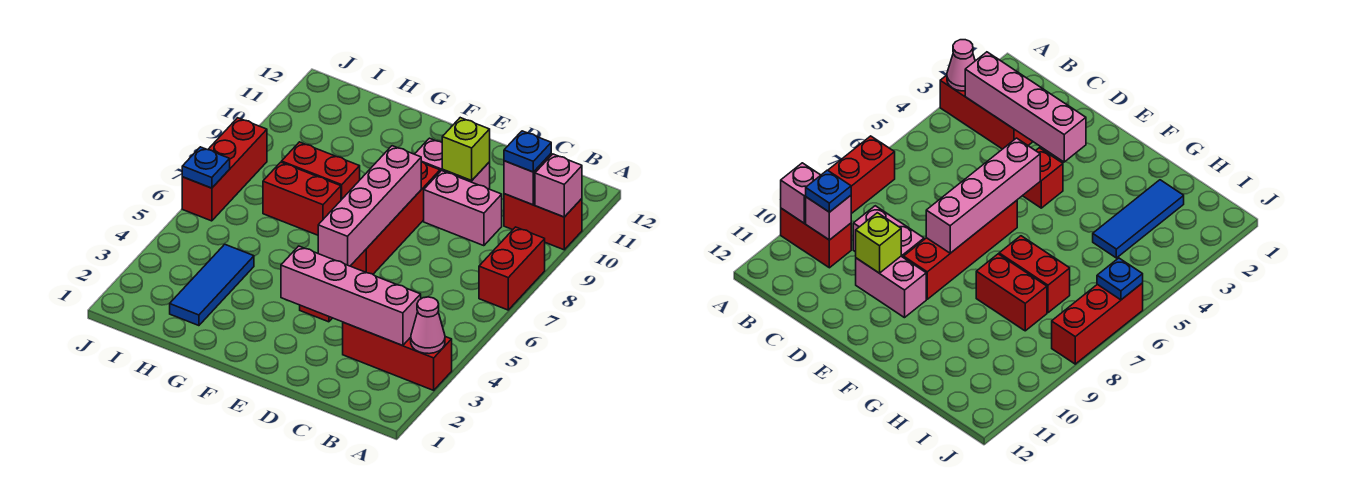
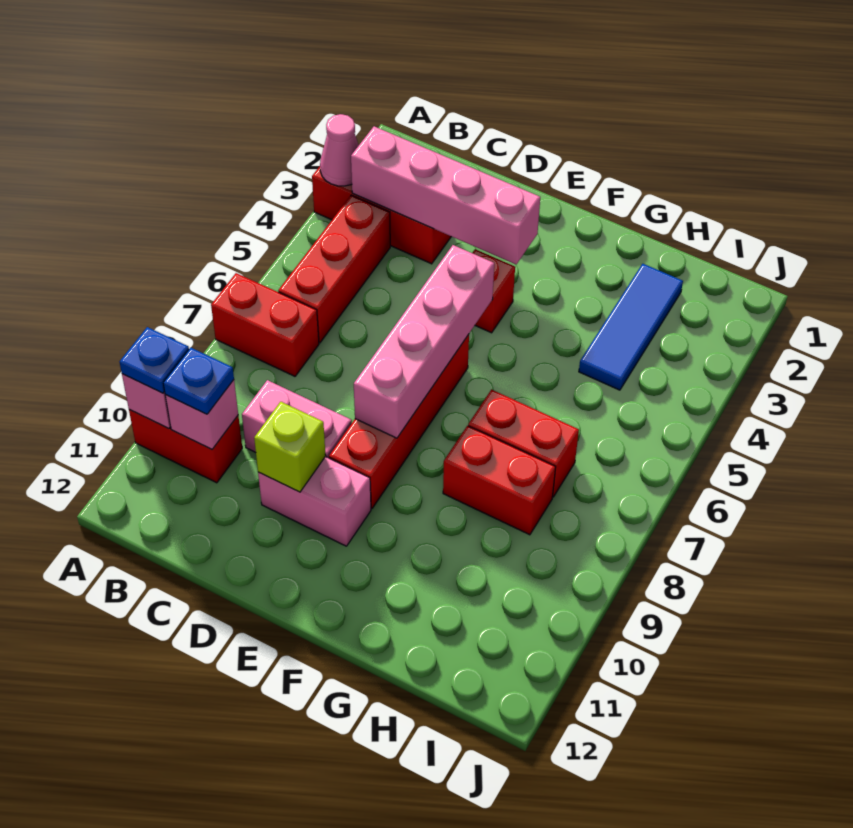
red brick A7:A8 level 1 -> red brick A7:B7 level 1
red brick J6:J8 level 1 -> red brick B4:B6 level 1
blue plate J6 level 2 -> blue plate A10 level 3

